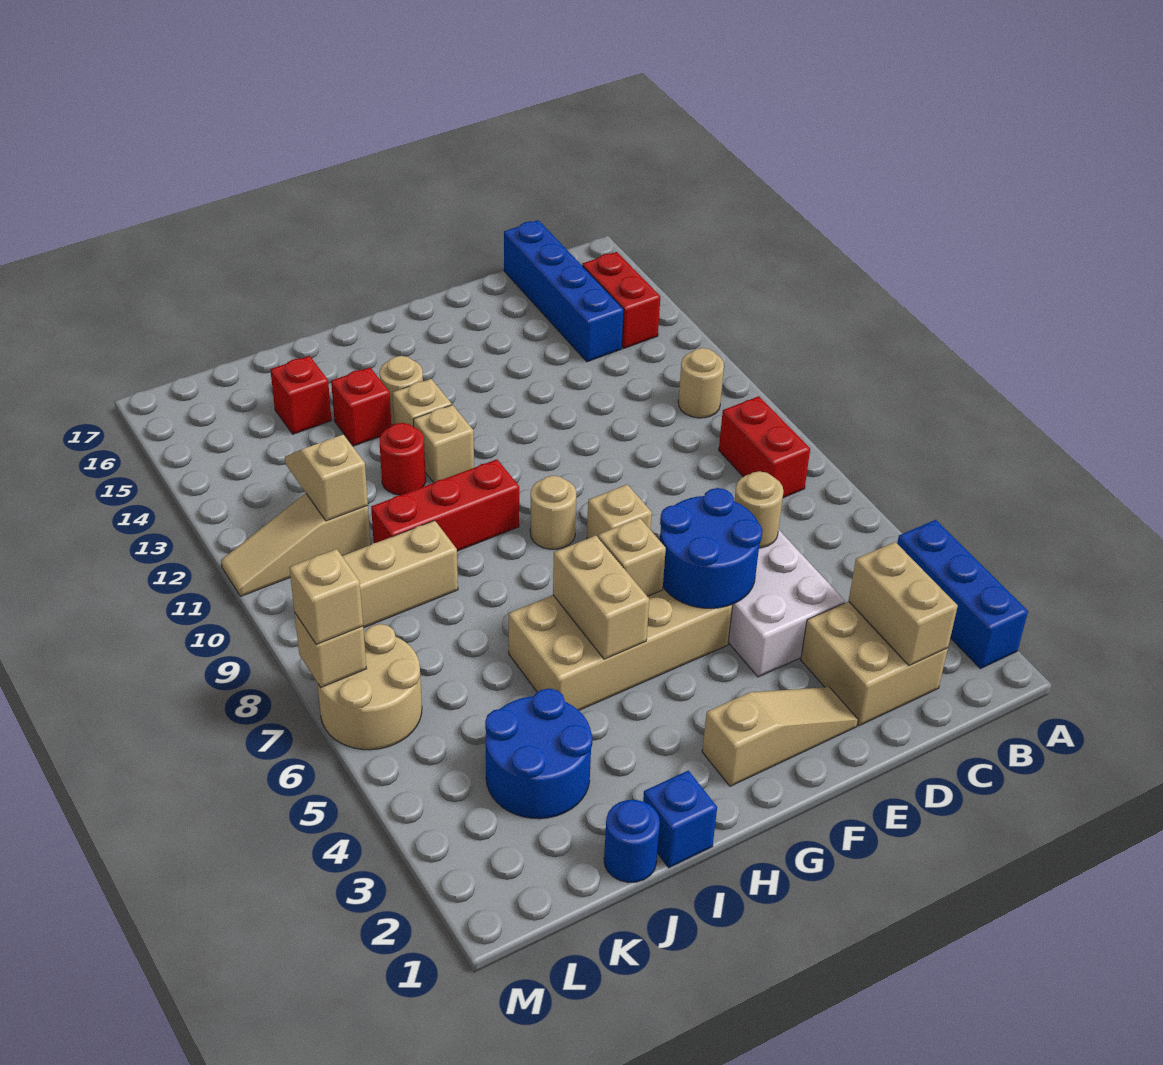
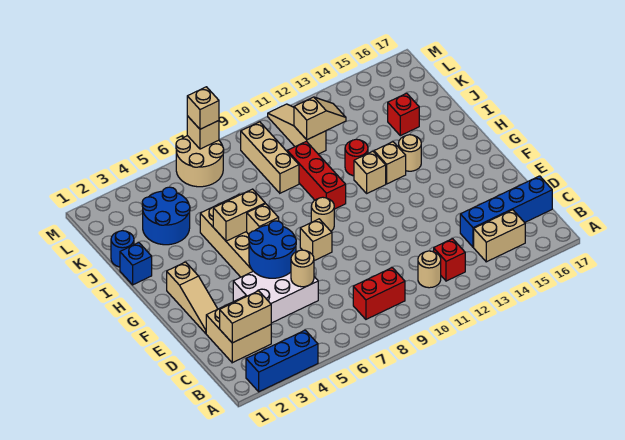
red brick B14:B15 level 1 -> tan brick B14:B15 level 1
red brick I14 level 1 -> red brick B12 level 1

